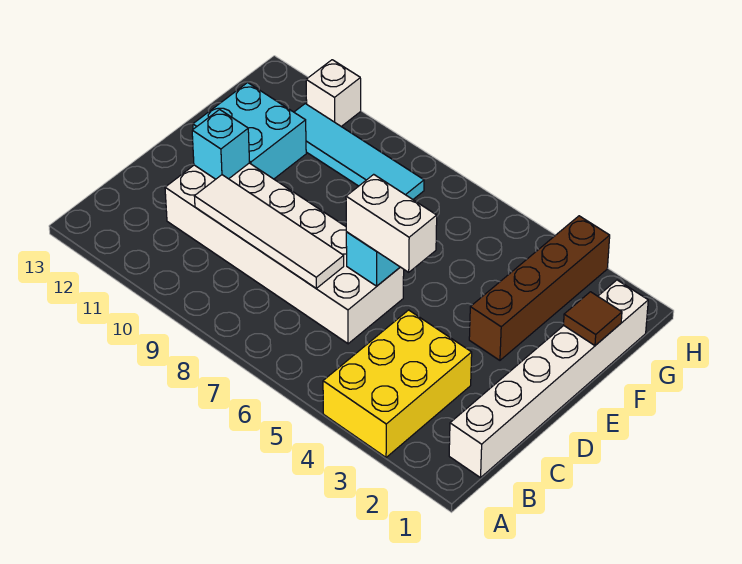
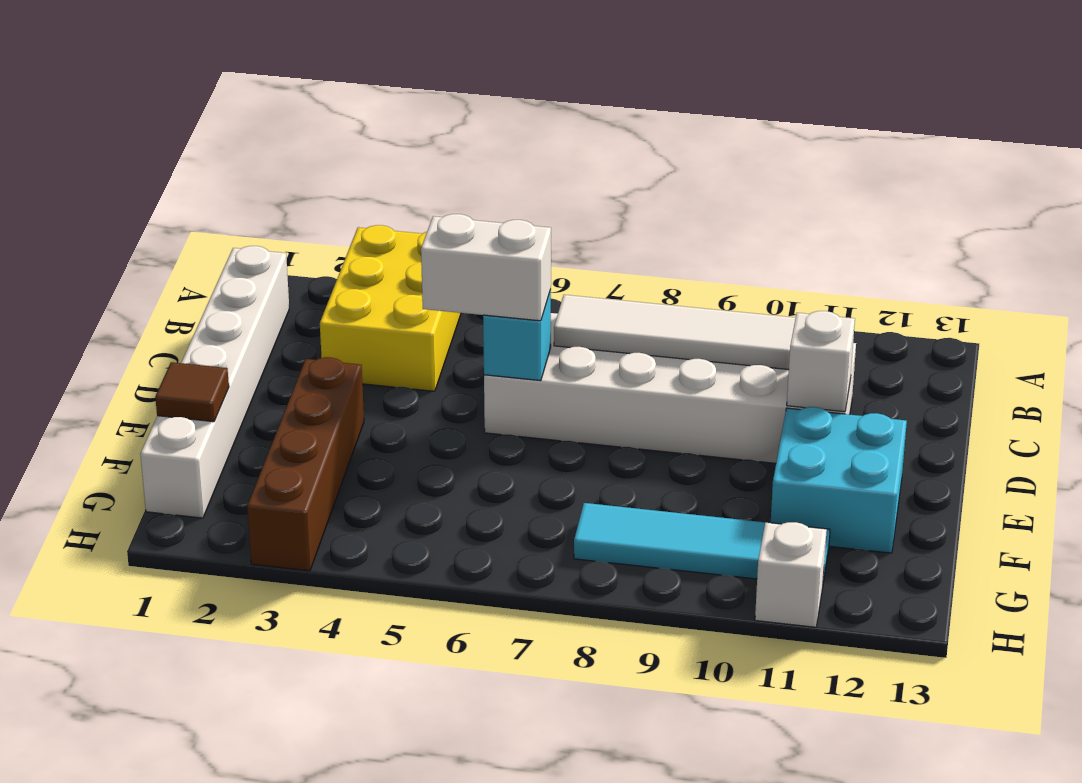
cyan brick D11 level 2 -> white brick D11 level 2

